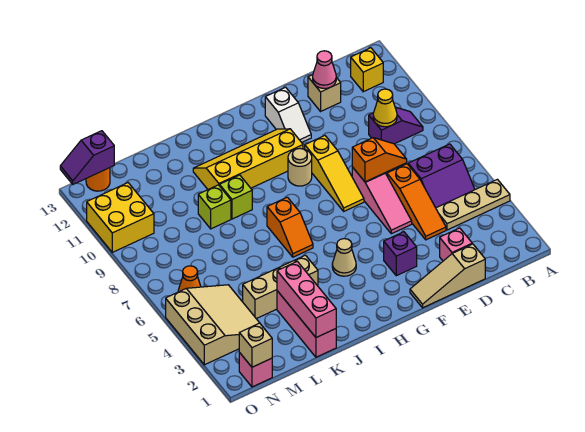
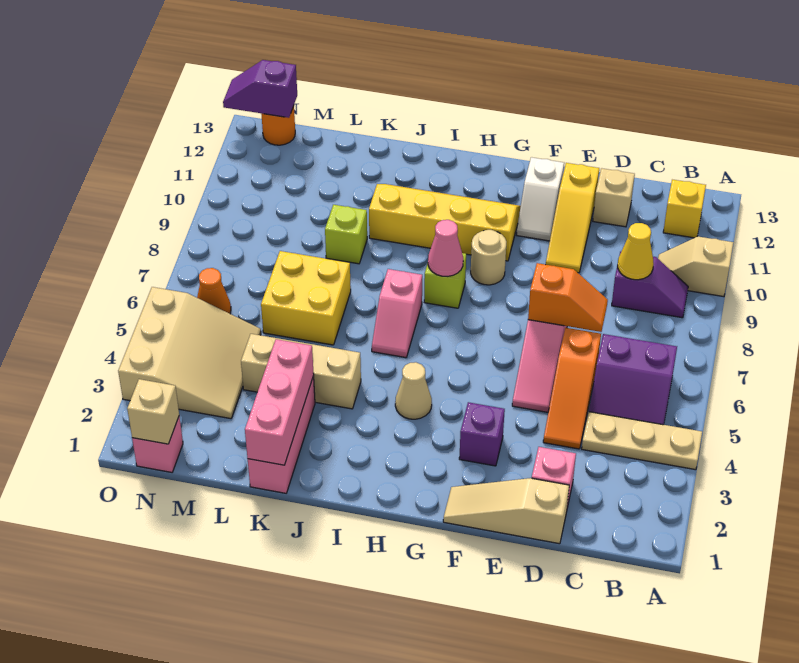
none -> tan slope A10:B10 level 1 top A
pink cone D12 level 2 -> pink cone H8 level 2
yellow slope F7:F9 level 1 top 9 -> yellow slope E10:E12 level 1 top 12
orange slope I6:I7 level 1 top 7 -> pink slope I6:I7 level 1 top 7
lime brick J9 level 1 -> lime brick H8 level 1
yellow brick N10:O11 level 1 -> yellow brick K6:L7 level 1

